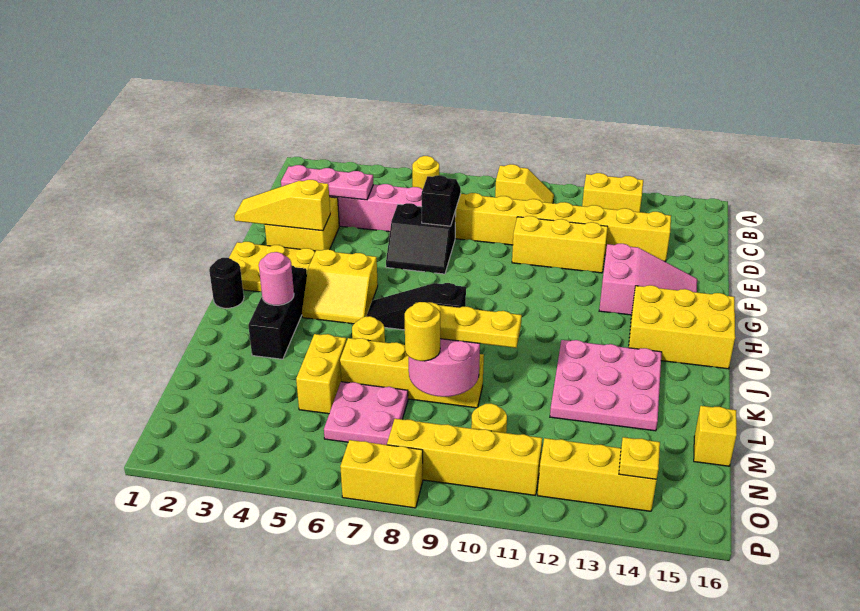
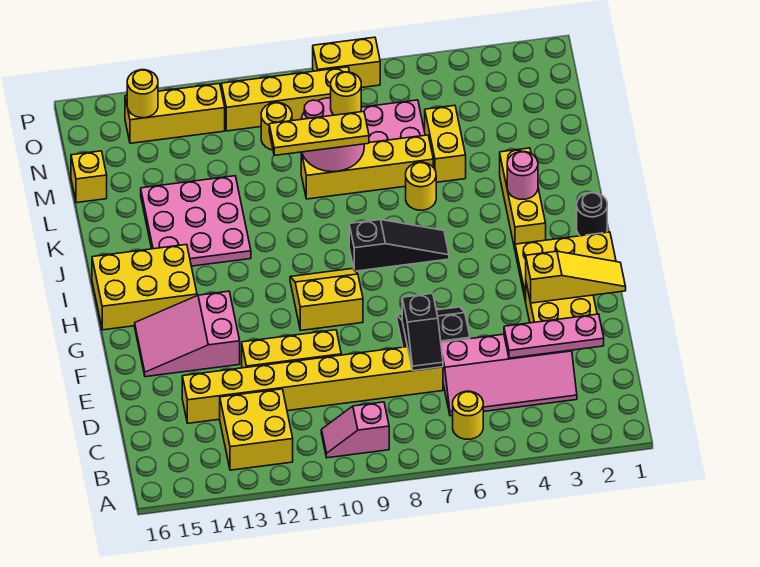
yellow slope B9:B10 level 1 top 9 -> pink slope B9:B10 level 1 top 9
yellow brick B12:B13 level 1 -> yellow brick B12:C13 level 1
yellow slope H4:I5 level 1 top H -> yellow slope G9:H10 level 1 top G
black brick I3:K3 level 1 -> yellow brick I3:K3 level 1
yellow plate O14 level 2 -> yellow round brick O14 level 2

